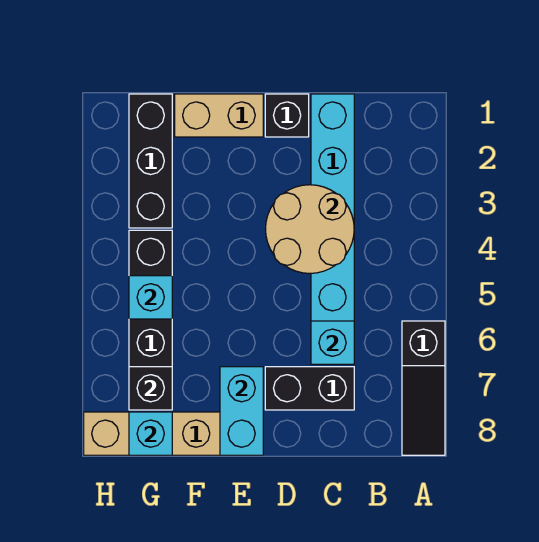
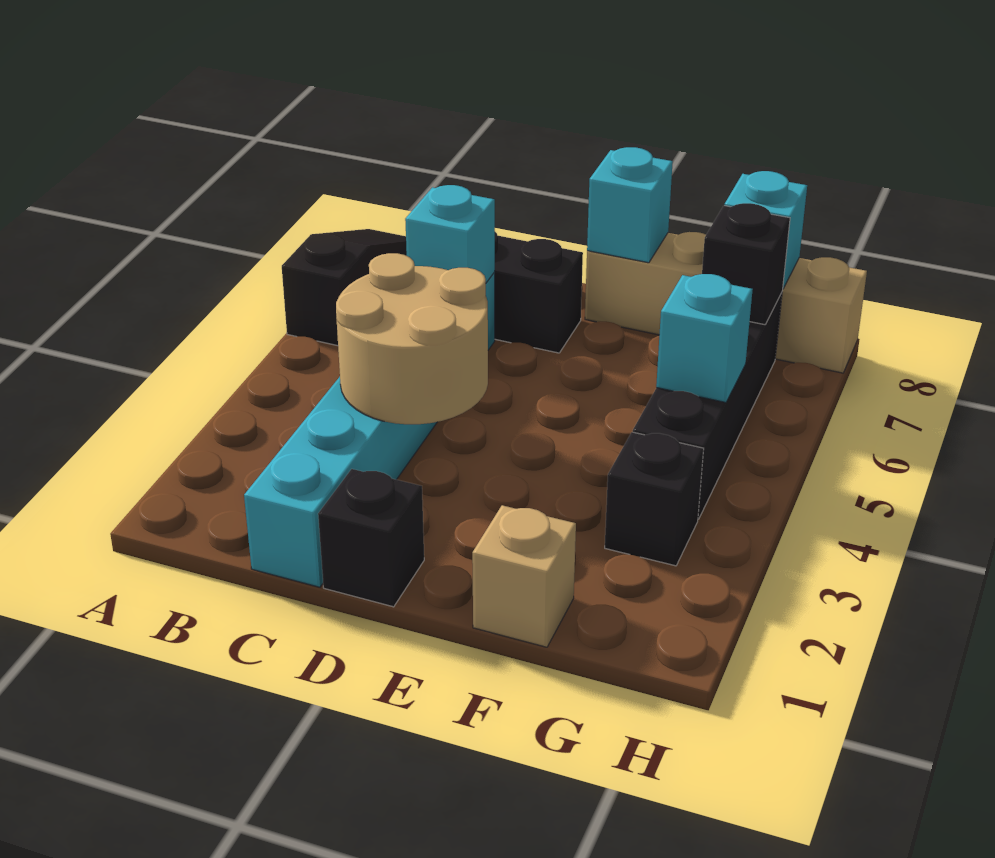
tan brick E1:F1 level 1 -> tan brick F1 level 1
cyan brick E7:E8 level 2 -> cyan brick E8 level 2
black brick G1:G3 level 1 -> black brick G3 level 1

